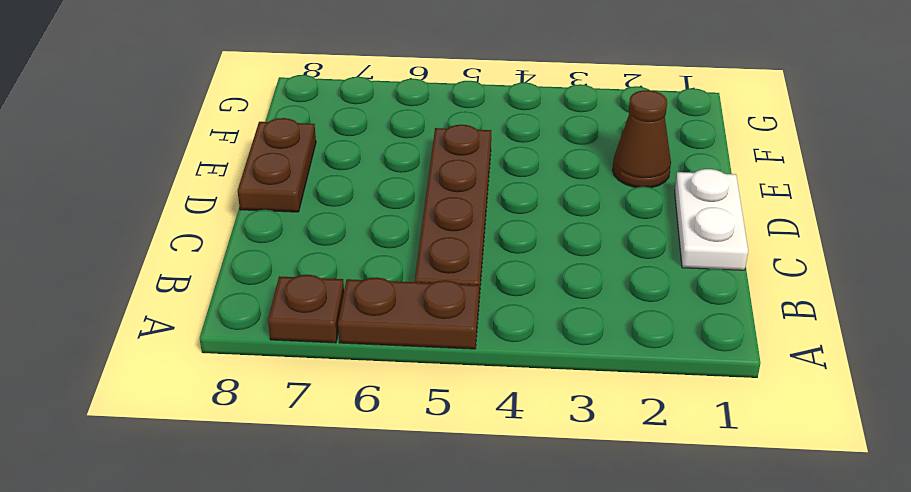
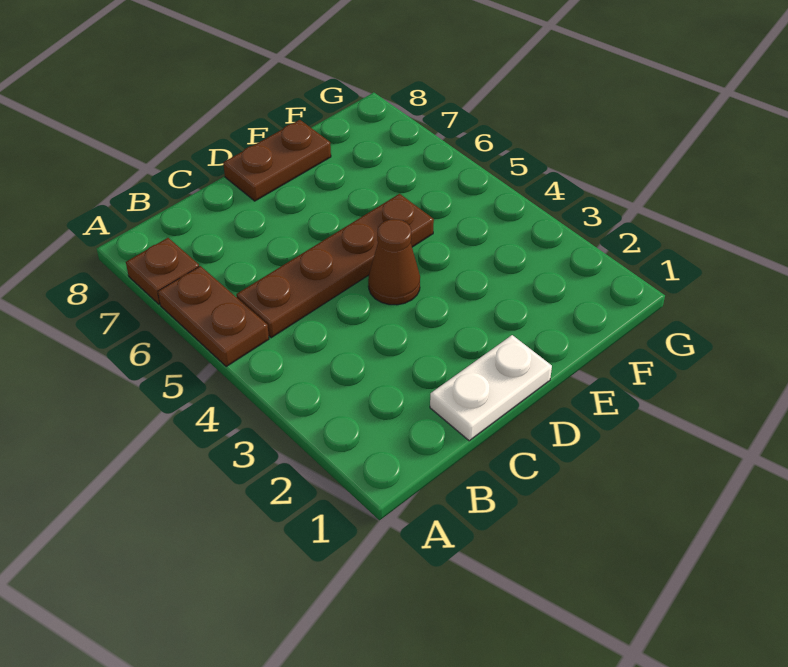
brown cone E2 level 1 -> brown cone D4 level 1

